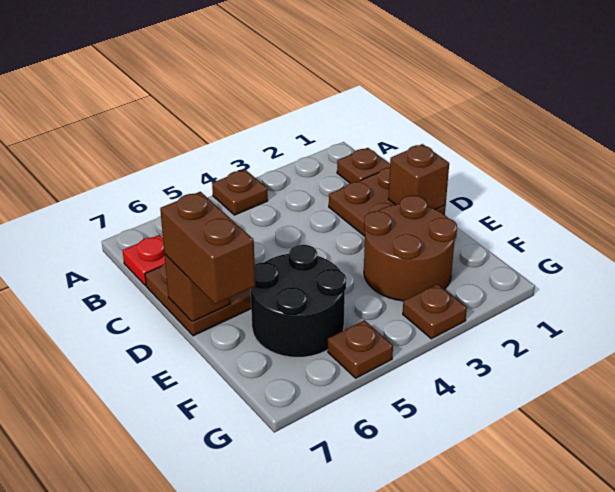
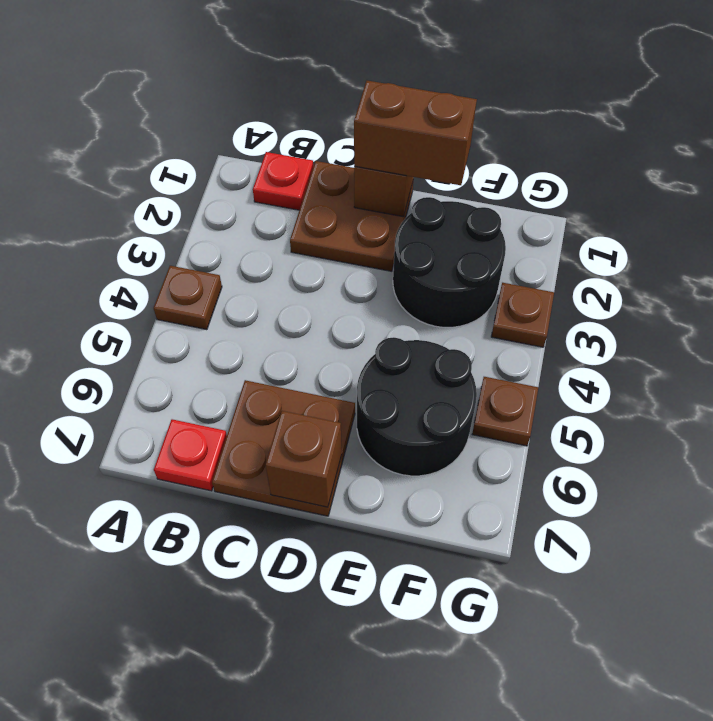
brown plate B1 level 1 -> red plate B1 level 1
brown brick D7:E7 level 3 -> brown brick D1:E1 level 3
brown round brick E2:F3 level 1 -> black round brick E2:F3 level 1

